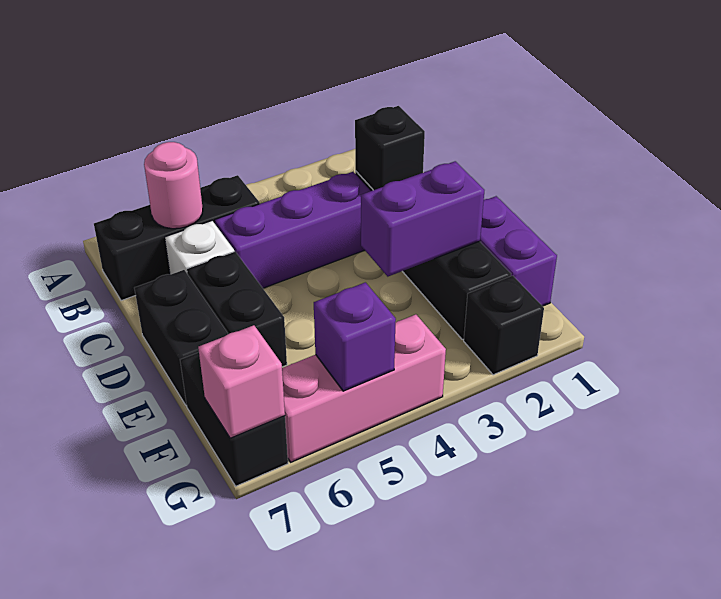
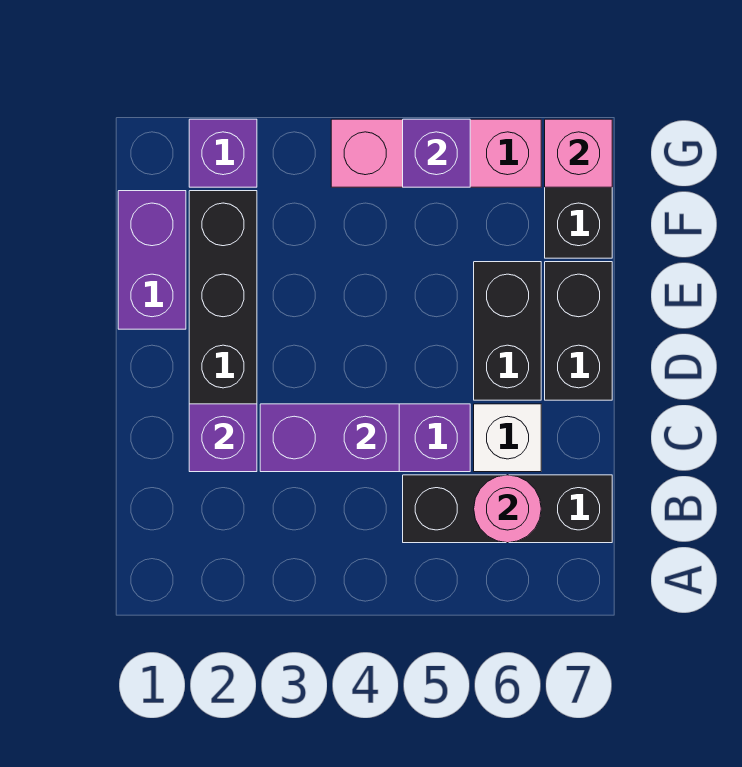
black brick C2 level 2 -> purple brick C2 level 2
purple brick E2:E3 level 2 -> purple brick C3:C4 level 2
black brick G2 level 1 -> purple brick G2 level 1

